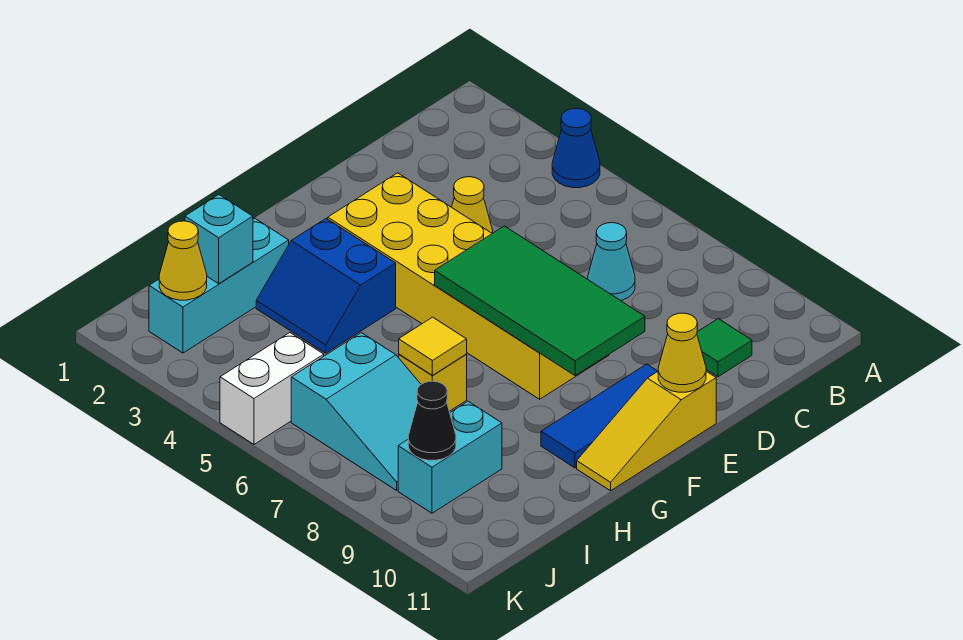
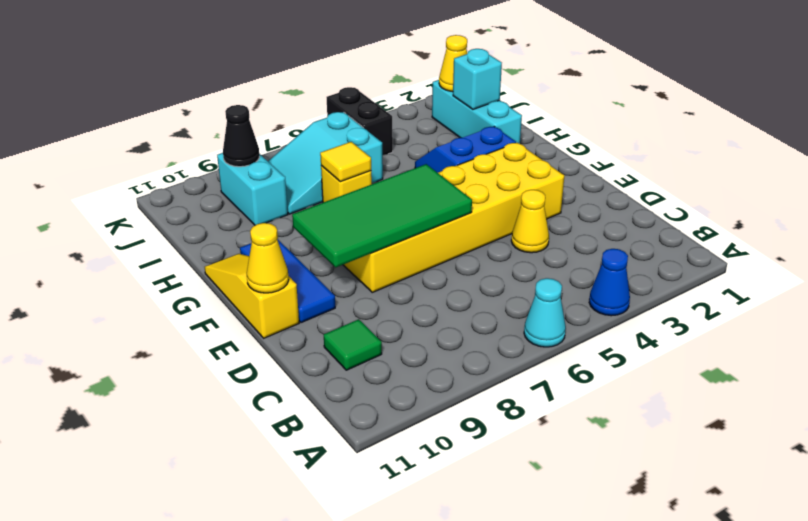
cyan cone C7 level 1 -> cyan cone A6 level 1
white brick J5:K5 level 1 -> black brick J5:K5 level 1

